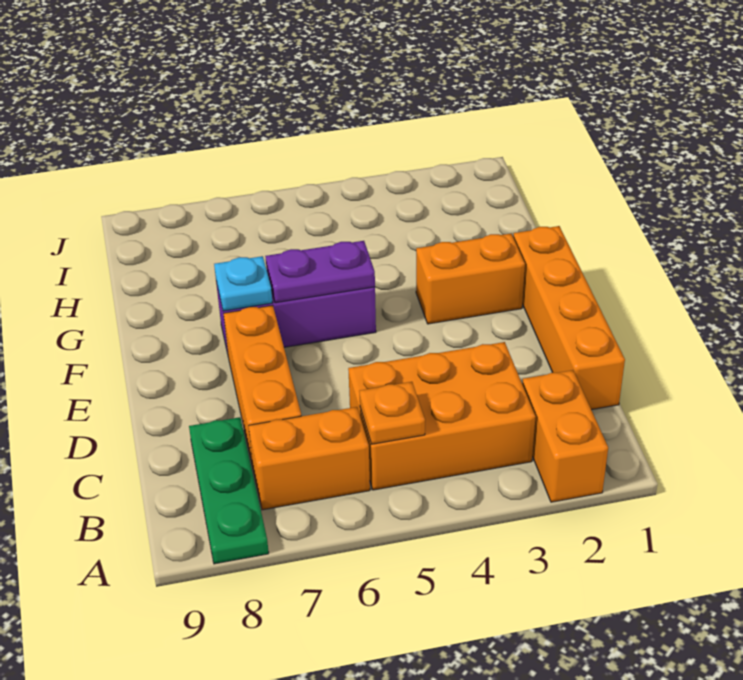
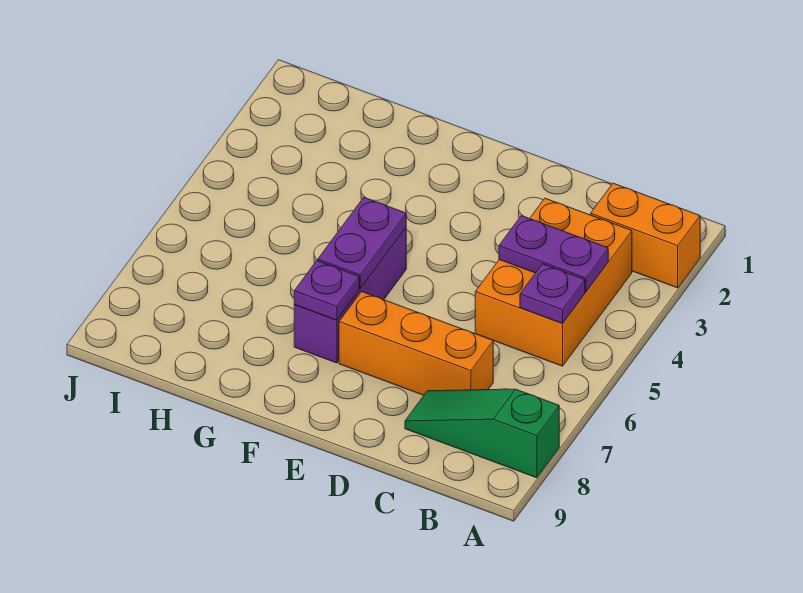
green plate A8:C8 level 1 -> green slope A8:C8 level 1 top A
none -> purple plate B4:C4 level 2
orange plate B5 level 2 -> purple plate B5 level 2
orange brick B6:B7 level 1 -> none
orange brick C1:F1 level 1 -> none
orange brick F2:F3 level 1 -> none
cyan plate F7 level 2 -> purple plate F7 level 2

